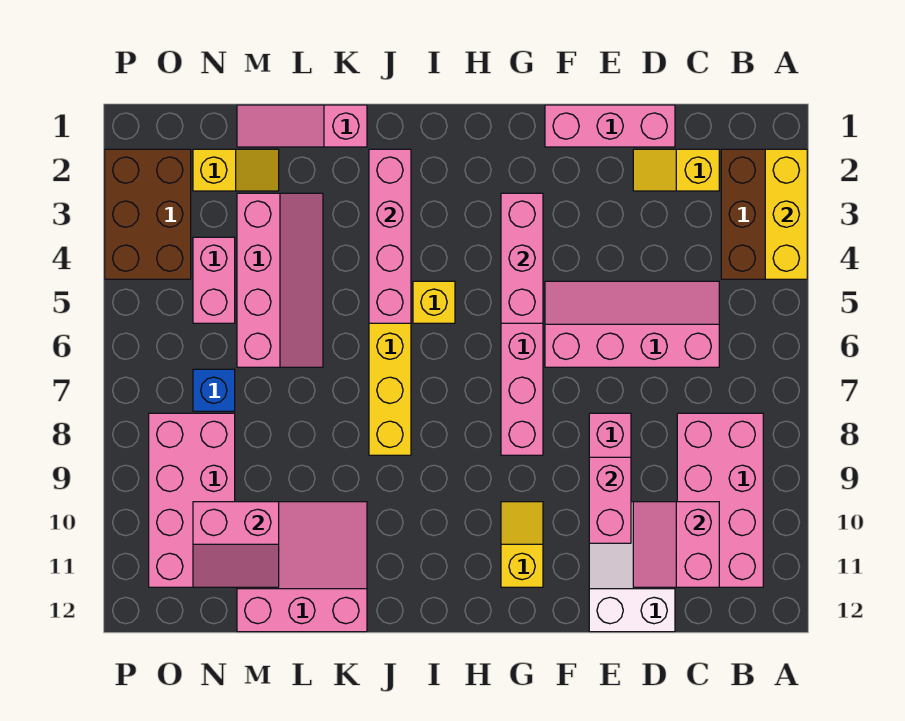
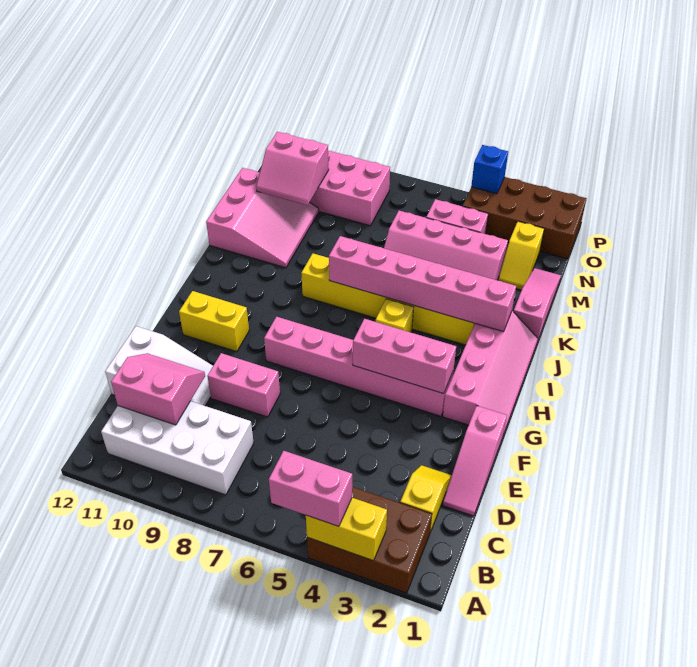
yellow brick A2:A4 level 2 -> yellow brick A3:A4 level 2
pink brick B8:C11 level 1 -> white brick B8:C11 level 1
pink slope C5:F6 level 1 top 6 -> pink slope G1:J2 level 1 top 2
pink brick D1:F1 level 1 -> pink slope D1:F1 level 1 top F
pink brick E9:E10 level 2 -> pink brick A4:A5 level 3
yellow slope G10:G11 level 1 top 11 -> yellow brick G10:G11 level 1
pink brick J2:J5 level 2 -> pink brick J2:J7 level 2
pink slope M10:N11 level 2 top 10 -> pink slope M10:N11 level 2 top N
blue brick N7 level 1 -> blue brick P4 level 2
brown brick O2:P4 level 1 -> brown brick O1:P4 level 1

